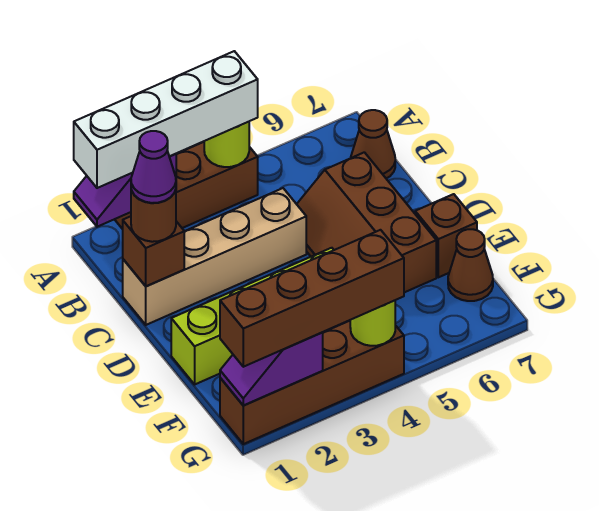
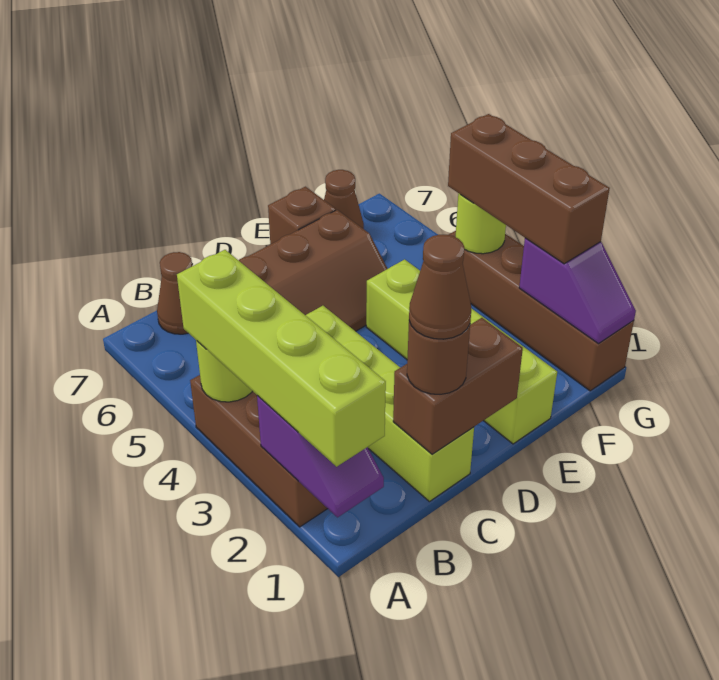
white brick A1:A4 level 3 -> lime brick A1:A4 level 3
tan brick C1:C4 level 1 -> lime brick C1:C4 level 1
brown brick C1 level 2 -> brown brick C1:D1 level 2
purple cone C1 level 4 -> brown cone C1 level 4
brown brick G1:G4 level 3 -> brown brick G2:G4 level 3

